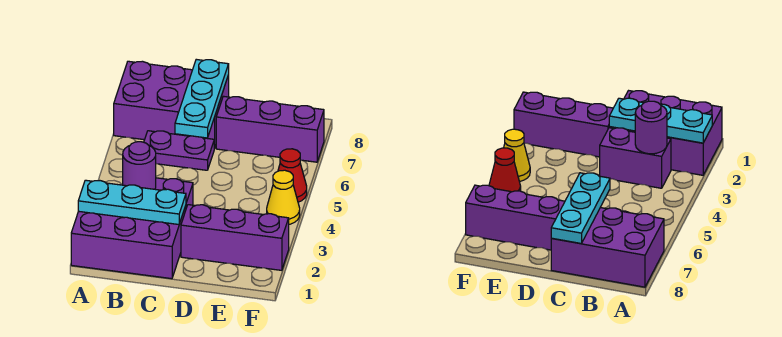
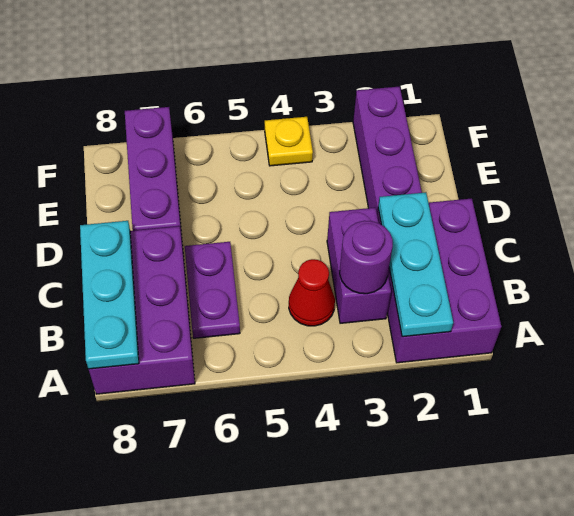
cyan plate C6:C8 level 2 -> cyan plate A8:C8 level 2
yellow cone F4 level 1 -> yellow plate F4 level 1
red cone F5 level 1 -> red cone B4 level 1

